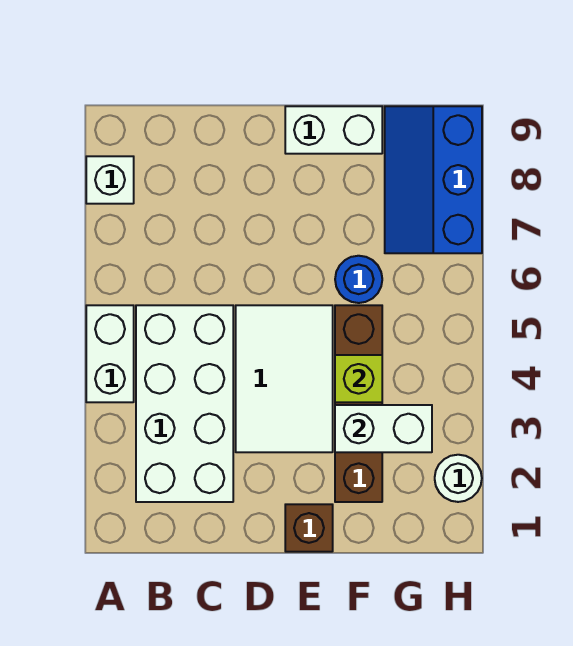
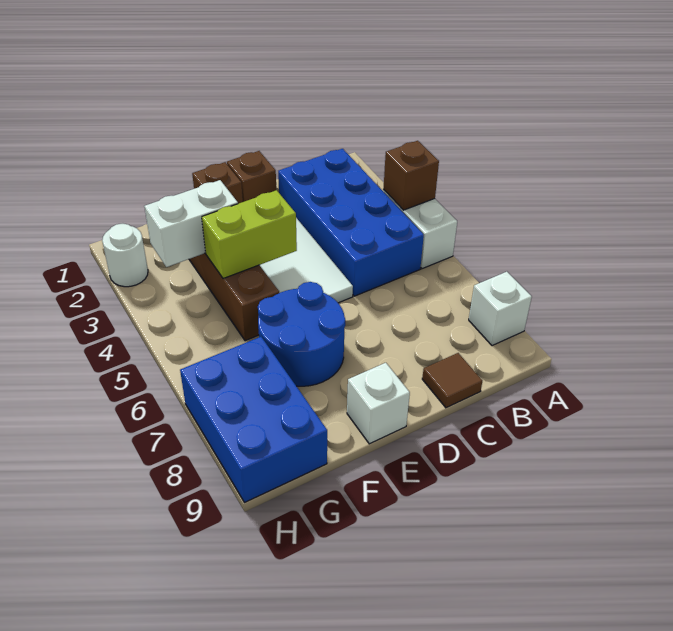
none -> brown brick A4 level 2
white brick B2:C5 level 1 -> blue brick B2:C5 level 1
none -> brown tile C9 level 1
none -> brown brick D1 level 1
white brick E9:F9 level 1 -> white brick E9 level 1
lime brick F4 level 2 -> lime brick E4:F4 level 2
blue round brick F6 level 1 -> blue round brick E6:F7 level 1
blue slope G7:H9 level 1 top H -> blue brick G7:H9 level 1

